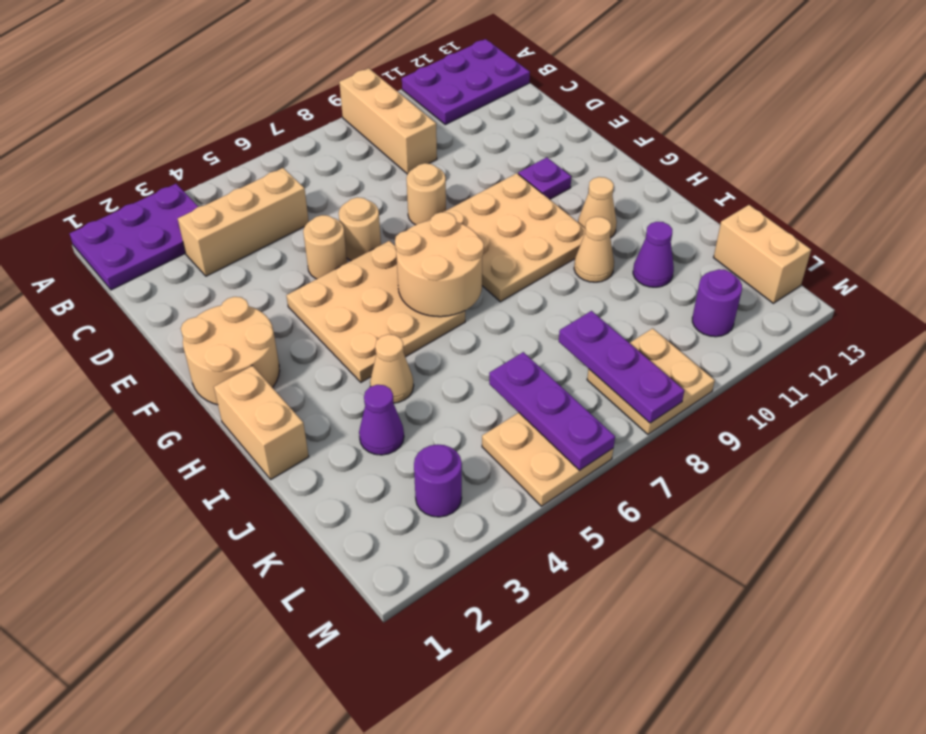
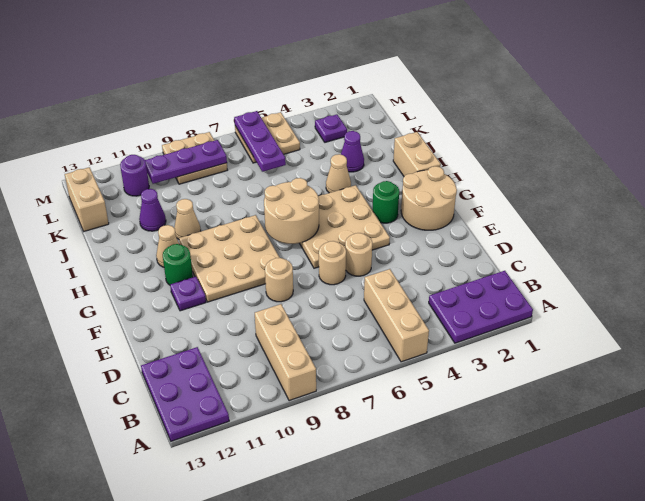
purple plate A11:B13 level 1 -> purple plate A12:C13 level 1
tan brick C3:C5 level 1 -> tan brick A5:C5 level 1
none -> green round brick G3 level 1
none -> green round brick G11 level 1
purple plate K8:M8 level 2 -> purple plate L8:L10 level 2
purple round brick L3 level 1 -> purple plate L3 level 1

